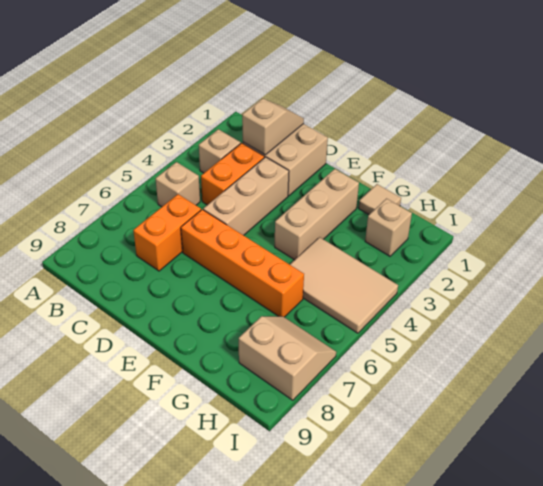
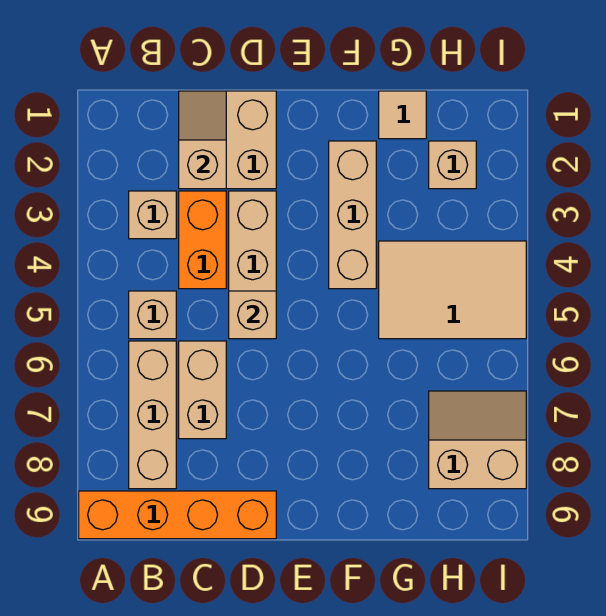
none -> tan brick B6:B8 level 1
orange brick C6:C7 level 1 -> tan brick C6:C7 level 1
none -> tan brick D5 level 2
orange brick D6:G6 level 1 -> orange brick A9:D9 level 1

